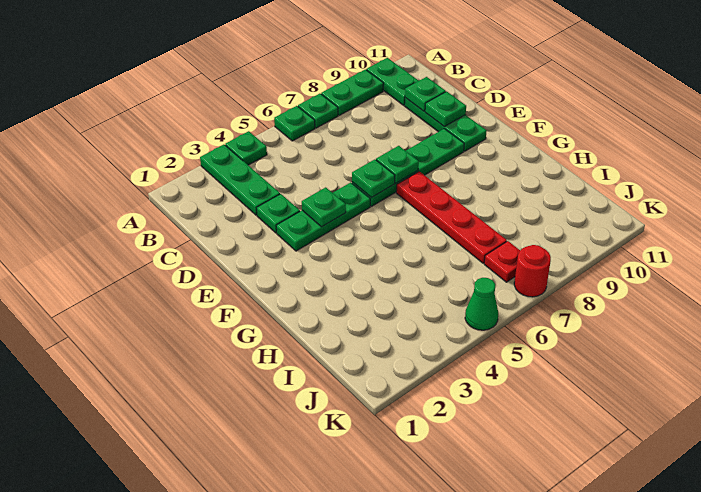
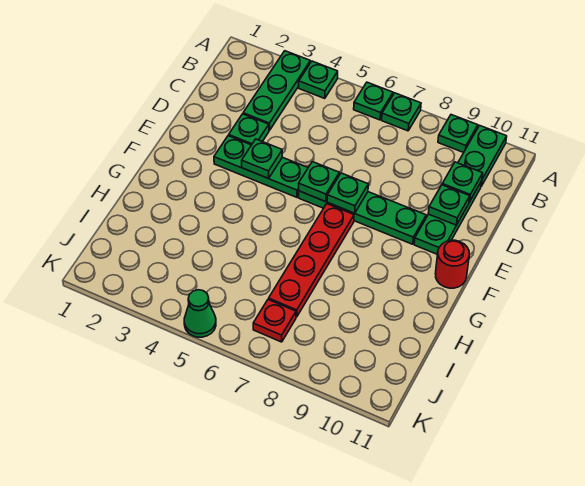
green plate A8:A9 level 1 -> green plate A9 level 1
red round brick K7 level 1 -> red round brick F11 level 1

